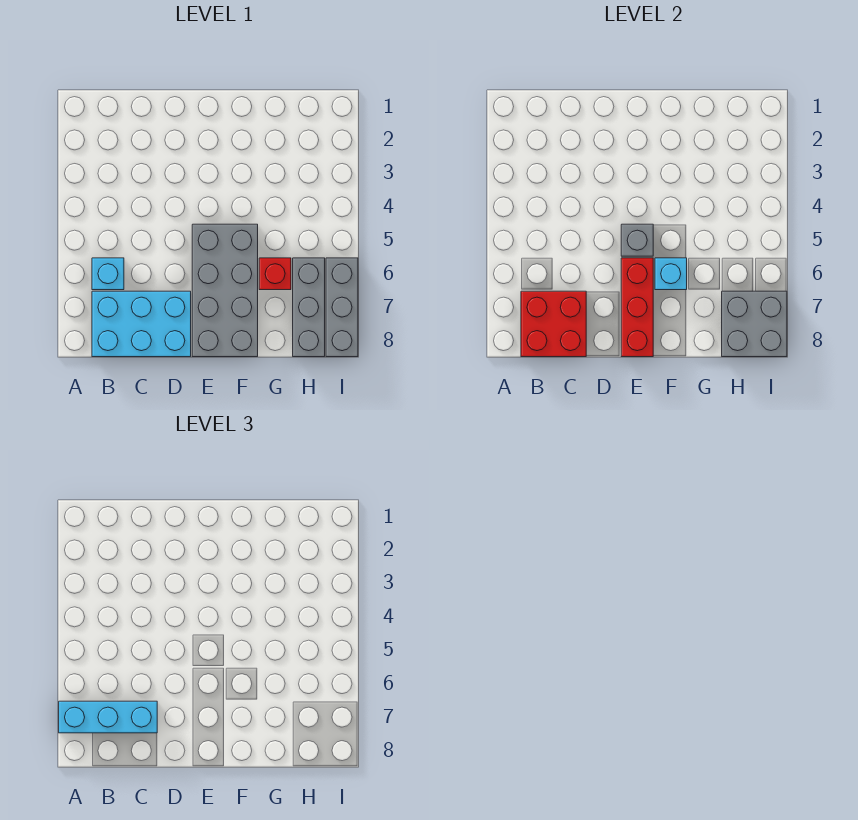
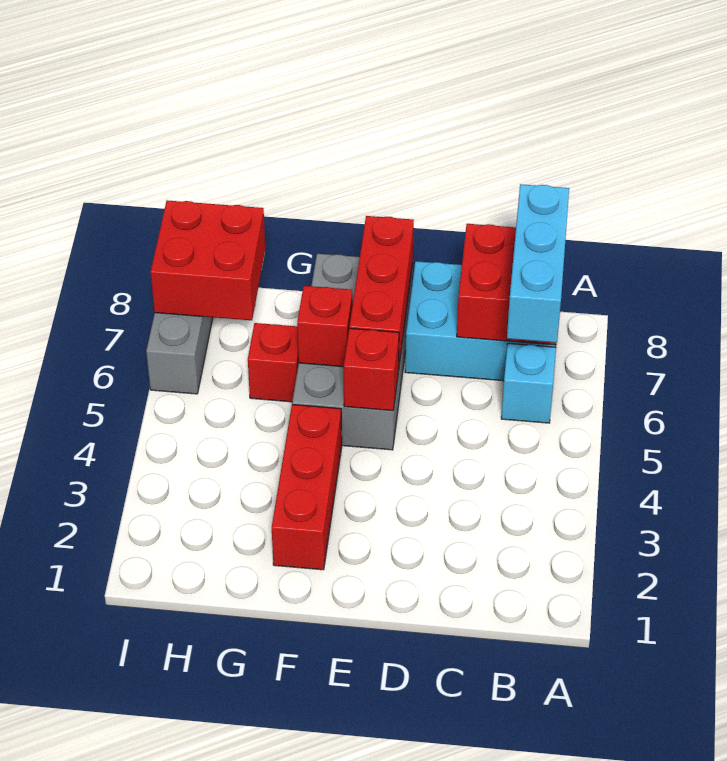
cyan brick A7:C7 level 3 -> cyan brick B6:B8 level 3
grey brick E5 level 2 -> red brick E5 level 2
none -> red brick F2:F4 level 1
cyan brick F6 level 2 -> red brick F6 level 2
grey brick H6:H8 level 1 -> none
grey brick H7:I8 level 2 -> red brick H7:I8 level 2

